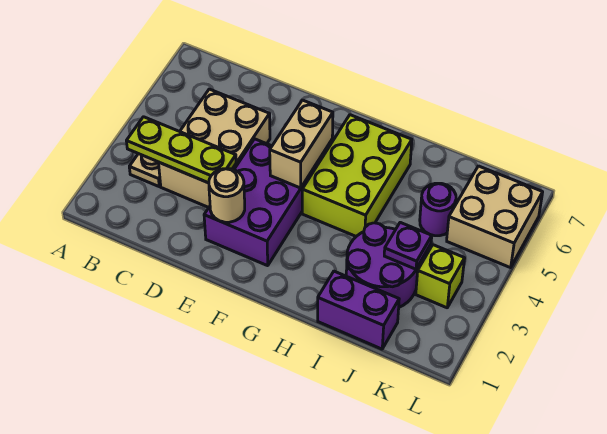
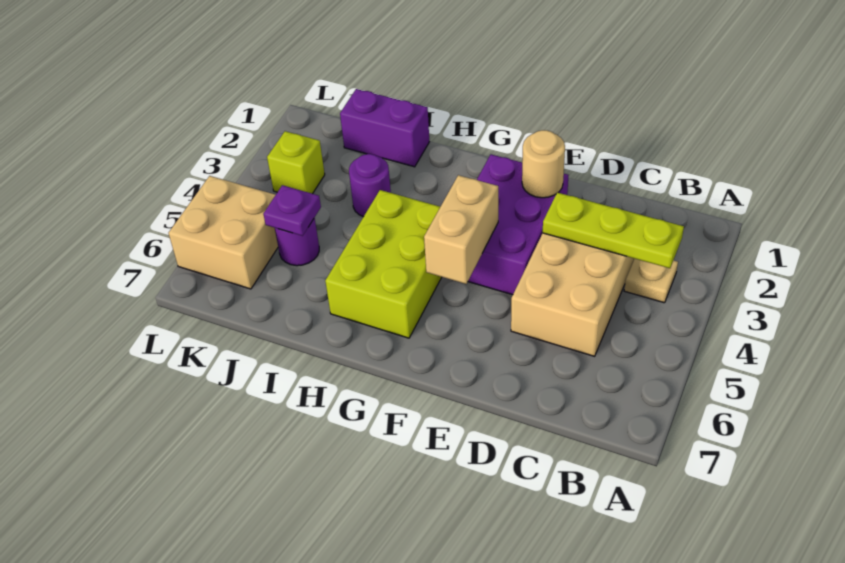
purple round brick I2:J3 level 1 -> purple round brick I3 level 1
purple plate J3 level 2 -> purple plate J5 level 2

